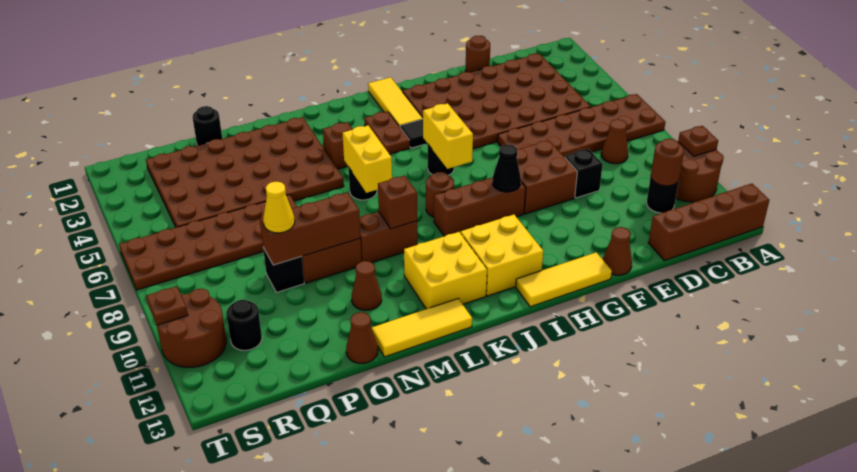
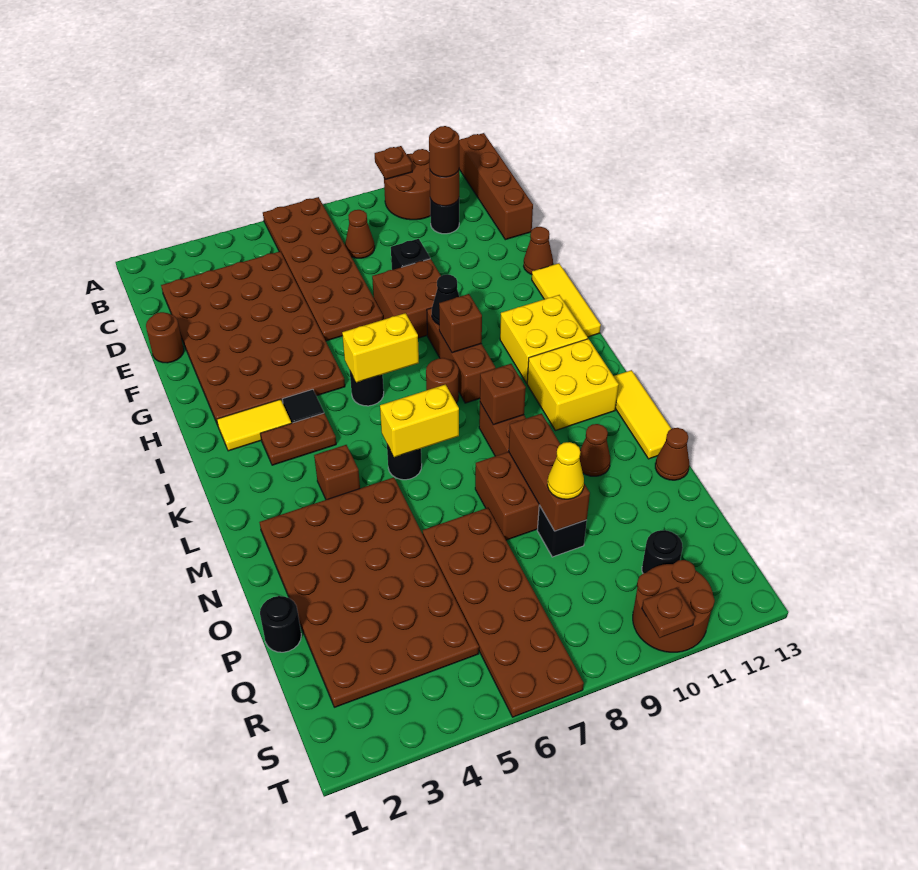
none -> brown round brick C11 level 3
yellow tile I1:I3 level 1 -> yellow tile I2:I3 level 1
none -> brown brick I9 level 2

